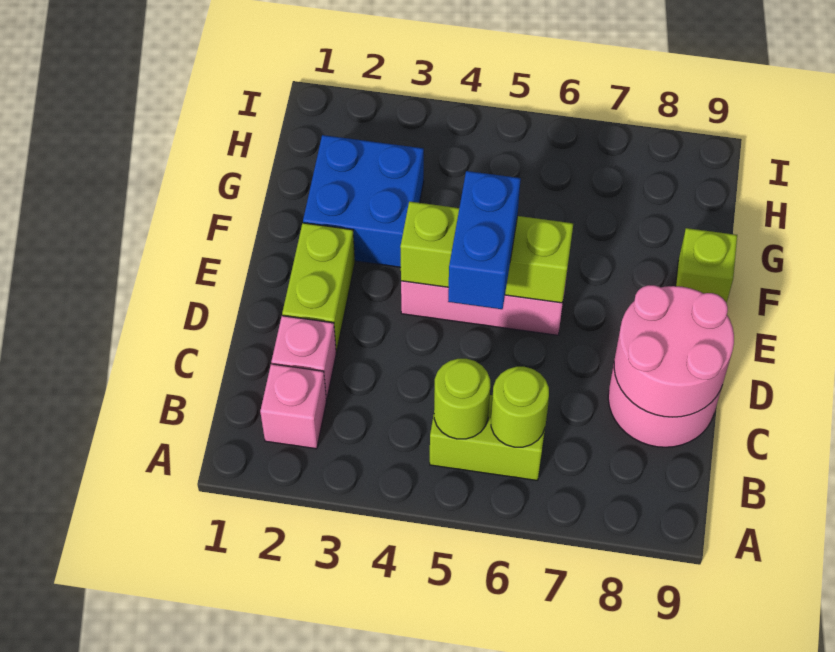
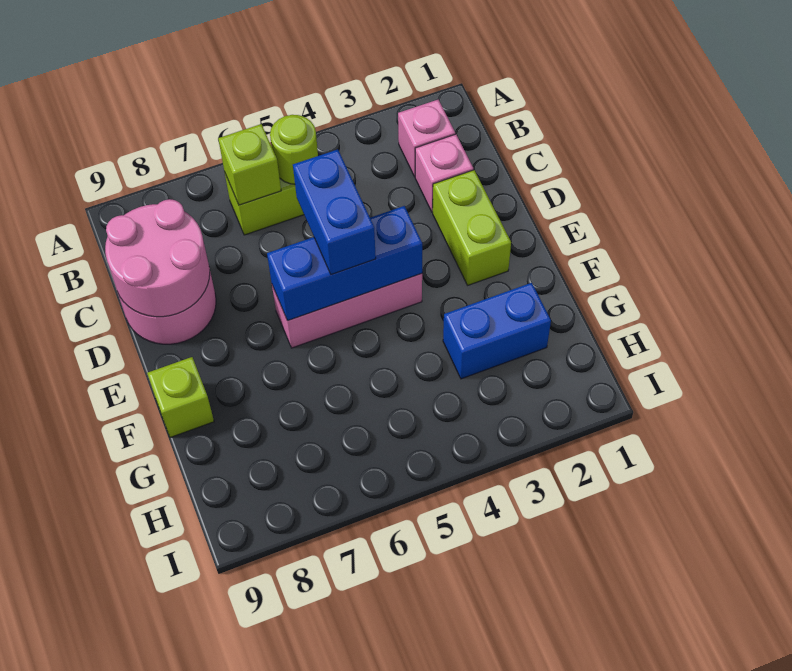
lime round brick B6 level 2 -> lime brick B6 level 2
lime brick E4:E6 level 2 -> blue brick E4:E6 level 2
blue brick F2:G3 level 1 -> blue brick G2:G3 level 1

